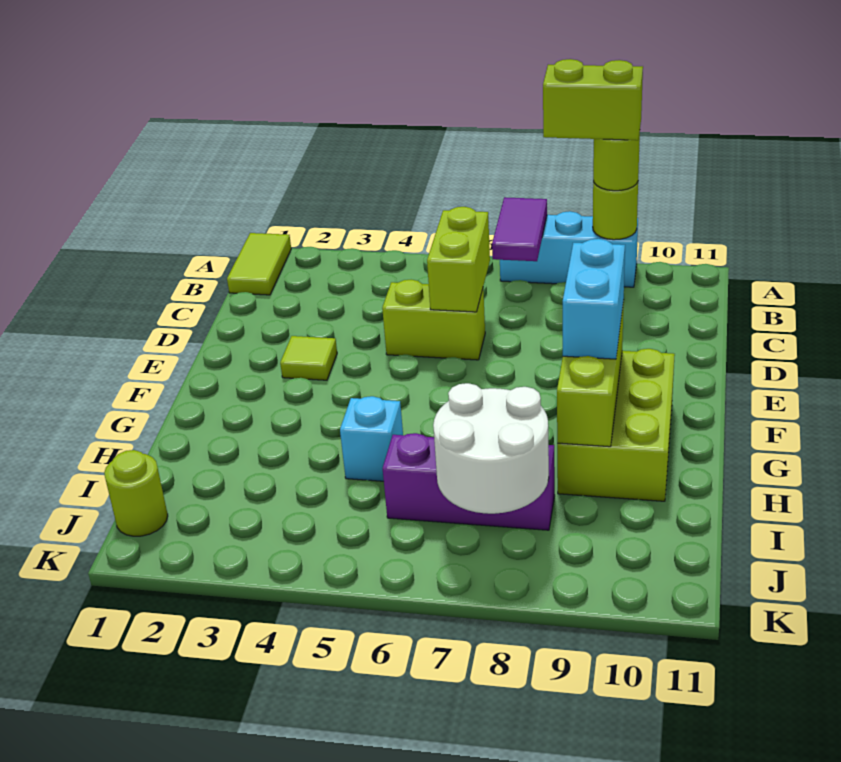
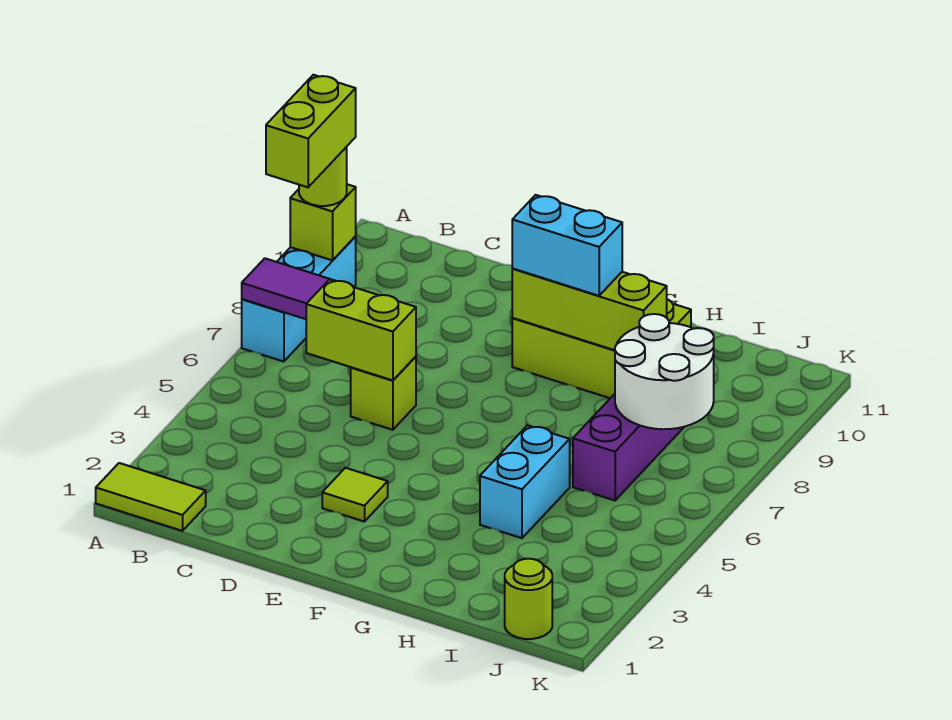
lime round brick A9 level 2 -> lime brick A9 level 2
lime brick D5:D6 level 1 -> lime brick D6 level 1
cyan brick H5 level 1 -> cyan brick H4:H5 level 1

